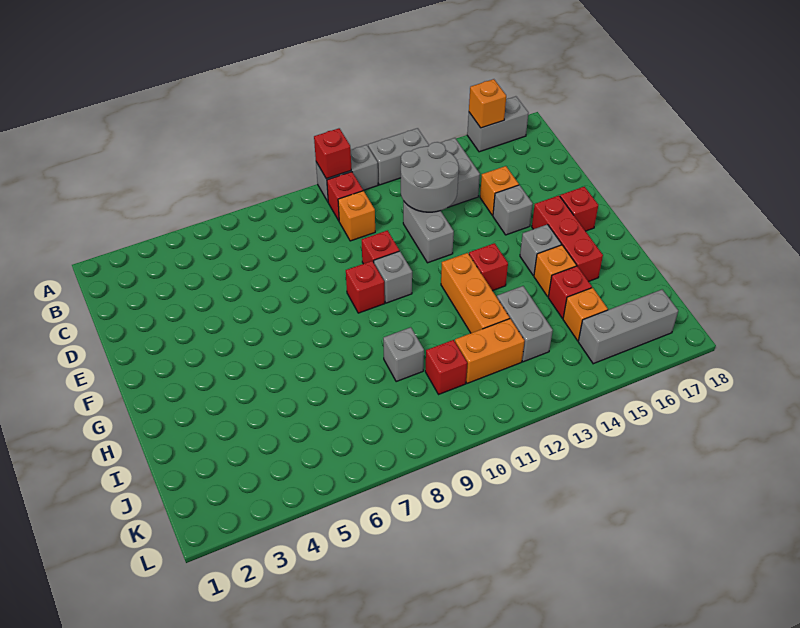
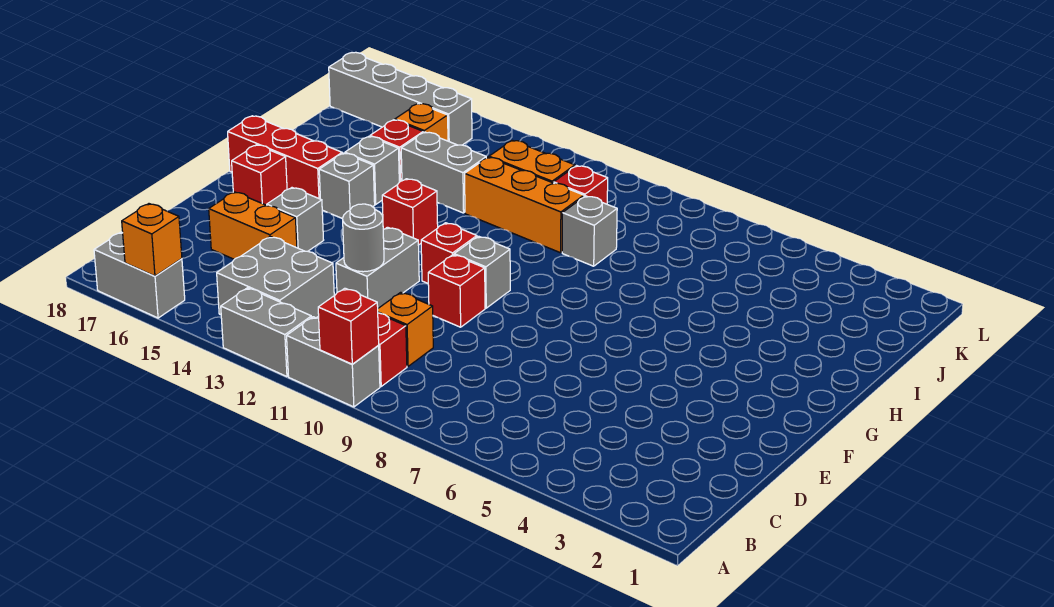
grey round brick C12:D13 level 2 -> grey round brick D12 level 2
orange brick D15 level 1 -> orange brick D15:D16 level 1
red brick F9 level 1 -> red brick F11 level 1
red brick F16:H16 level 1 -> red brick G16:G18 level 1
orange brick G12:I12 level 1 -> orange brick I10:I12 level 1
orange brick H15 level 1 -> grey brick H15 level 1
grey brick I13:J13 level 1 -> grey brick I13:I14 level 1
grey brick K15:K17 level 1 -> grey brick K15:K18 level 1

